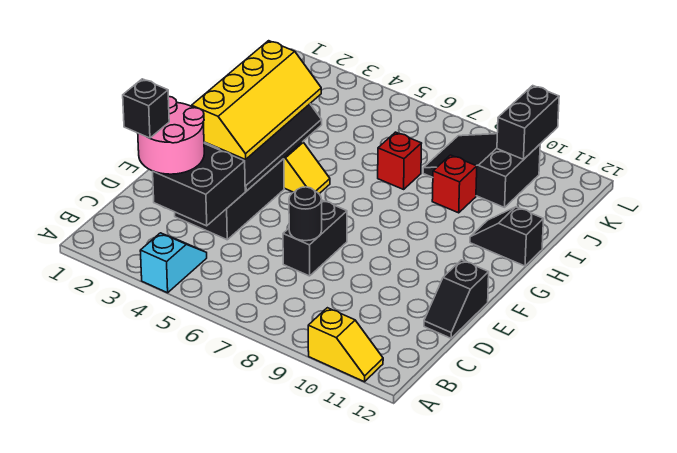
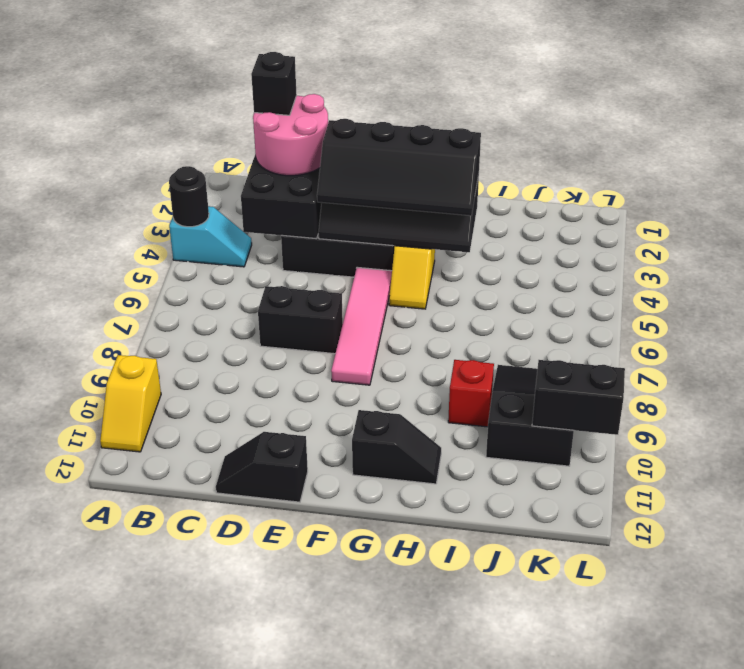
black round brick D7 level 2 -> black round brick A4 level 2
yellow slope E3:H4 level 3 top 3 -> black slope E3:H4 level 3 top 3
none -> pink tile F5:F8 level 1
black slope H11:H12 level 1 top 12 -> black slope G11:H11 level 1 top G
red brick I7 level 1 -> none

